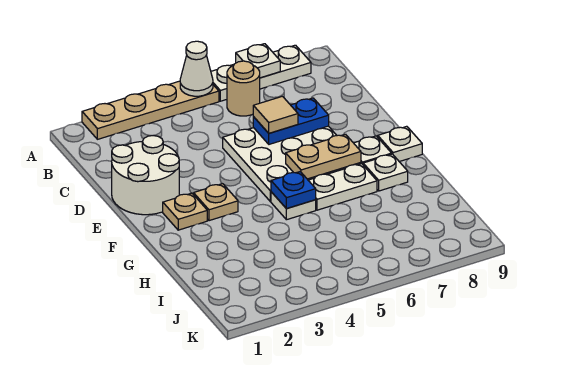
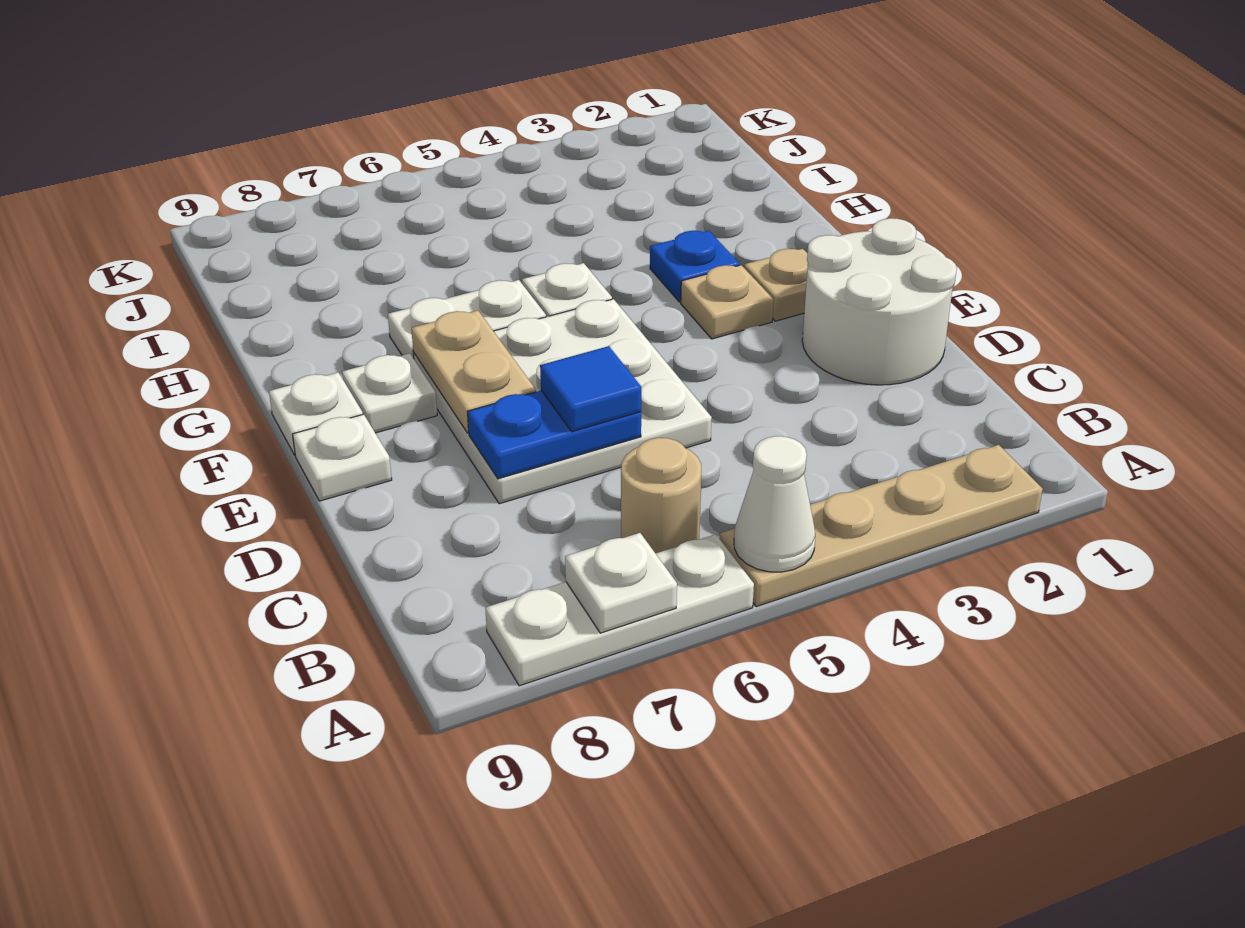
tan tile D6 level 3 -> blue tile D6 level 3
tan plate F6:F7 level 2 -> tan plate E7:F7 level 2
blue plate G5 level 2 -> blue plate G3 level 1
white plate G8 level 1 -> white plate E9 level 1

